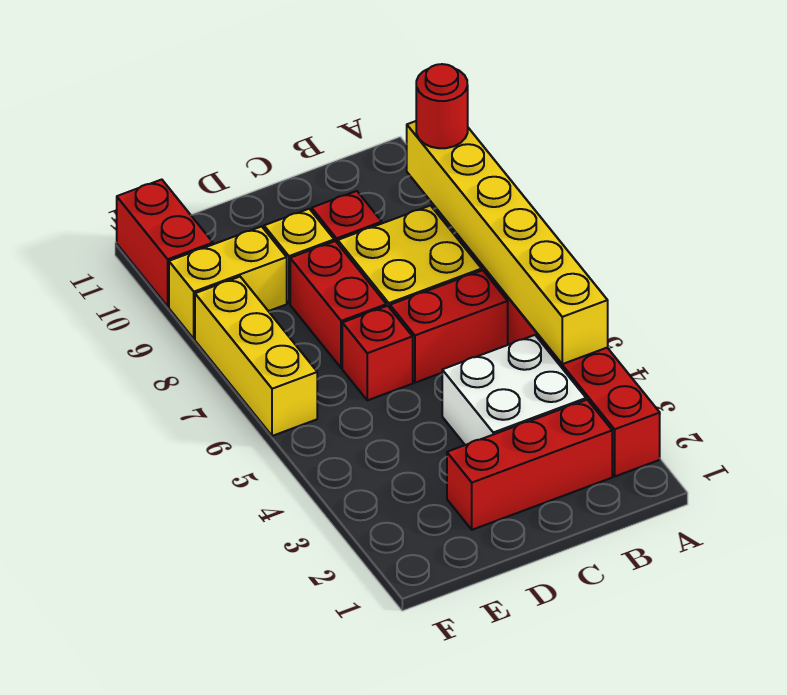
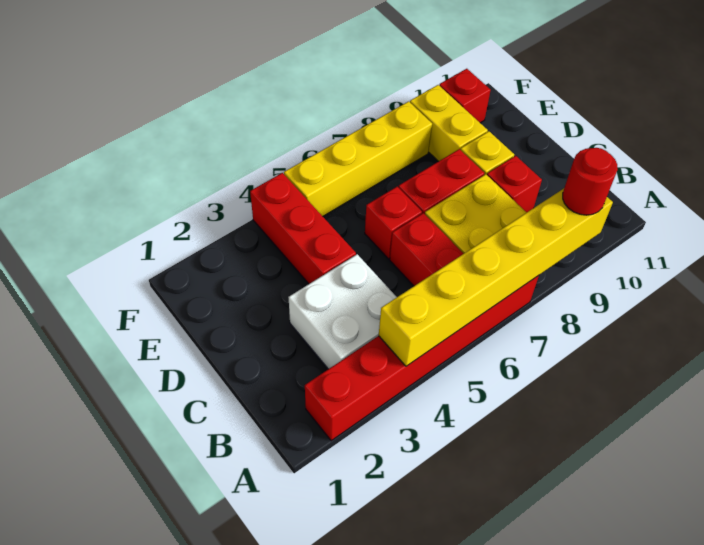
red brick B2:D2 level 1 -> red brick D4:F4 level 1
yellow brick F6:F8 level 1 -> yellow brick F5:F8 level 1
red brick F10:F11 level 1 -> red brick F10 level 1

